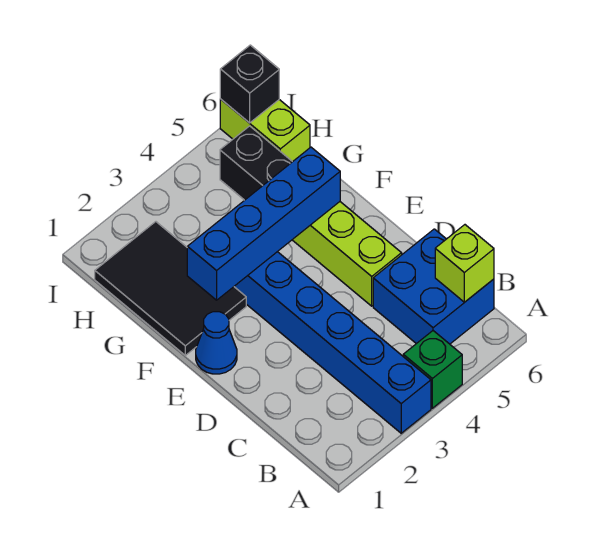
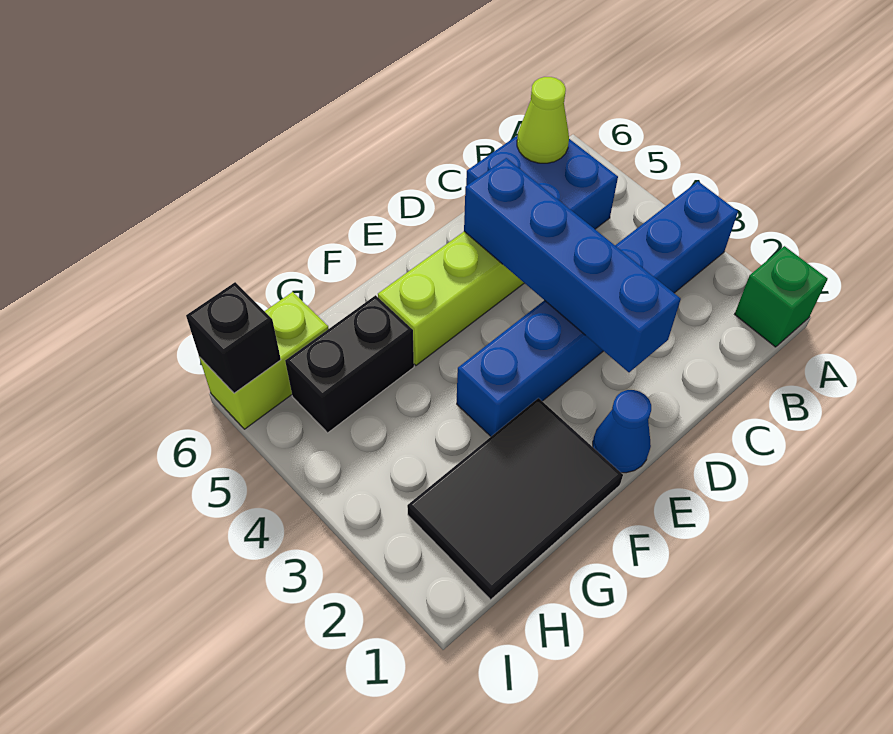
green brick A4 level 1 -> green brick A1 level 1
lime brick B6 level 2 -> lime cone B6 level 2
blue brick F2:F5 level 2 -> blue brick D2:D5 level 2

